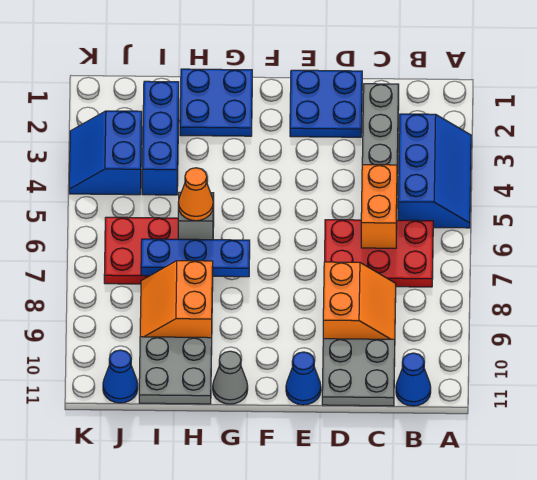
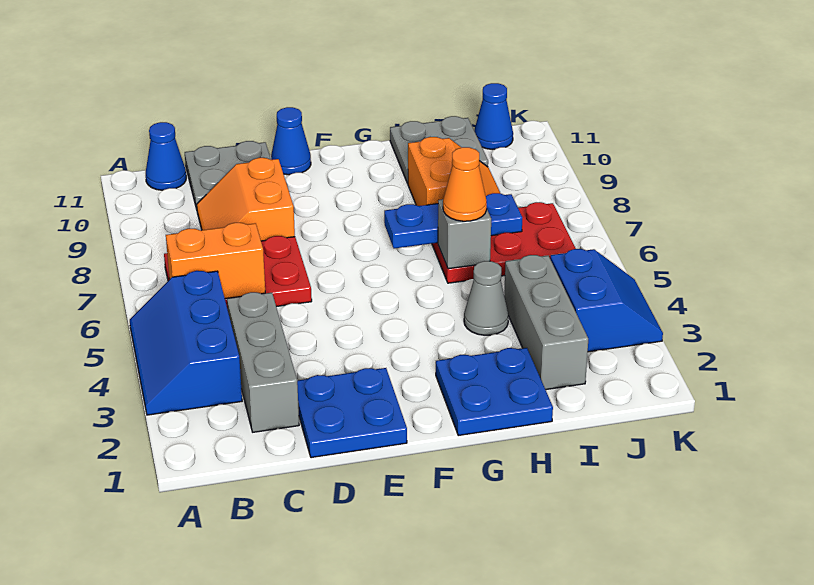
orange brick C5:C6 level 2 -> orange brick B6:C6 level 2
grey cone G11 level 1 -> grey cone H4 level 1
blue brick I2:I4 level 1 -> grey brick I2:I4 level 1

